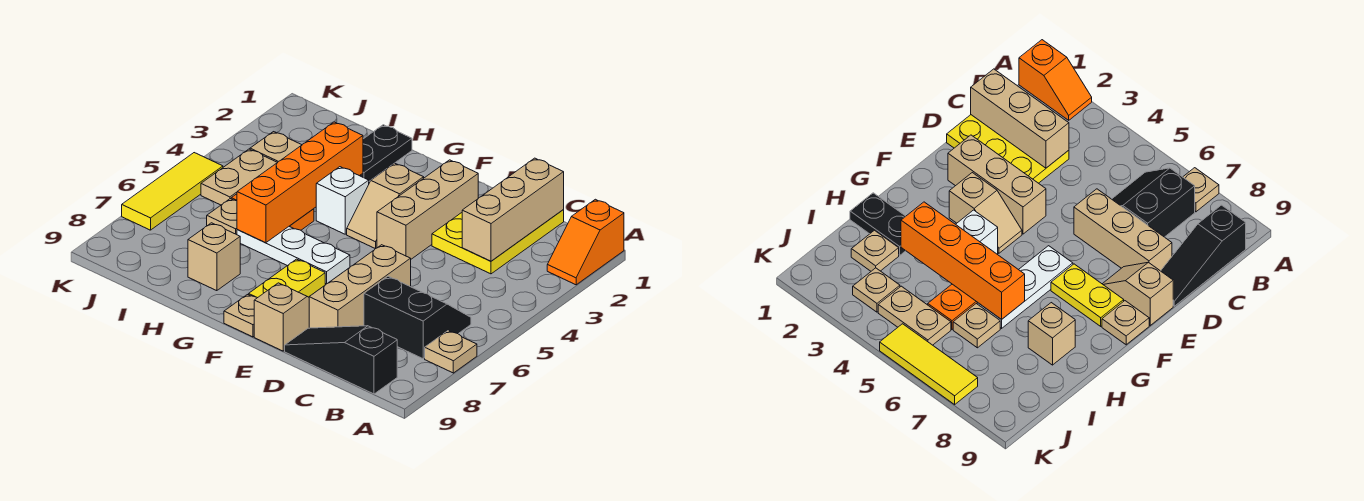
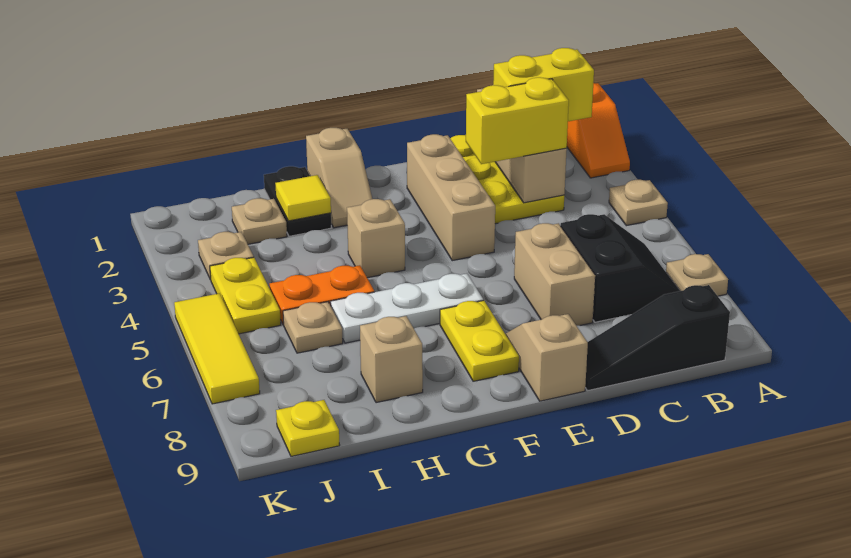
none -> yellow brick B2:C2 level 3
black slope B6:C7 level 1 top 7 -> black slope B6:C7 level 1 top C
none -> yellow brick C3:D3 level 3
tan brick D6:D8 level 1 -> tan brick D6:D7 level 1
tan slope F3:F4 level 1 top 3 -> tan slope G1:G2 level 1 top 1
tan plate F9 level 1 -> tan plate A4 level 1
white brick G4 level 1 -> tan brick G4 level 1
none -> yellow tile H2 level 2
orange brick H3:H6 level 2 -> none
tan plate J4:J5 level 1 -> yellow plate J4:J5 level 1
none -> yellow plate J9 level 1

